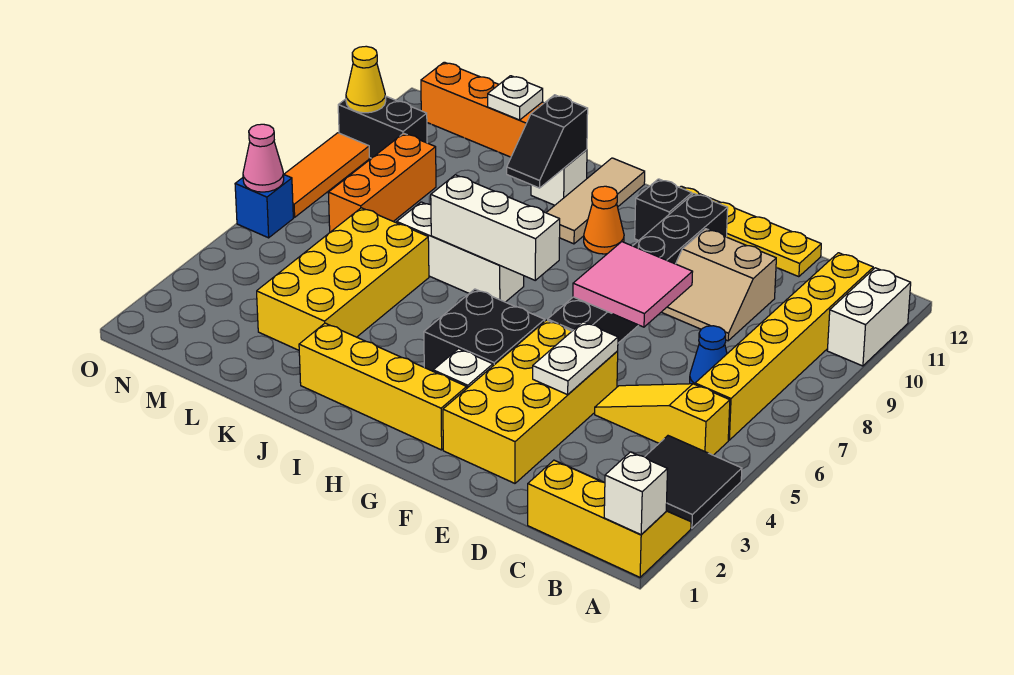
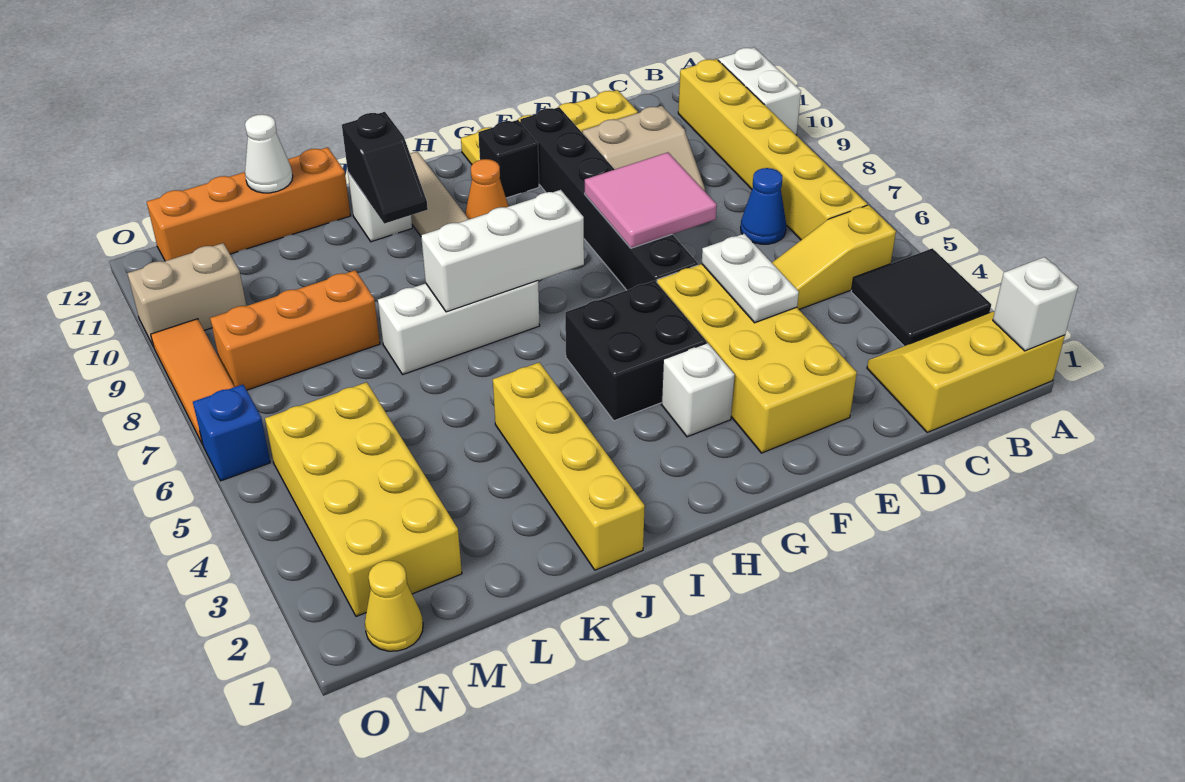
yellow brick G2:J2 level 1 -> yellow brick J1:J4 level 1
yellow brick K3:L6 level 1 -> yellow brick M2:N5 level 1
white plate L12 level 2 -> white cone L12 level 2
orange brick M7:M9 level 1 -> orange brick L8:N8 level 1
black brick N10:O10 level 1 -> tan brick N10:O10 level 1
pink cone O6 level 2 -> none
yellow cone O10 level 2 -> yellow cone N1 level 1

